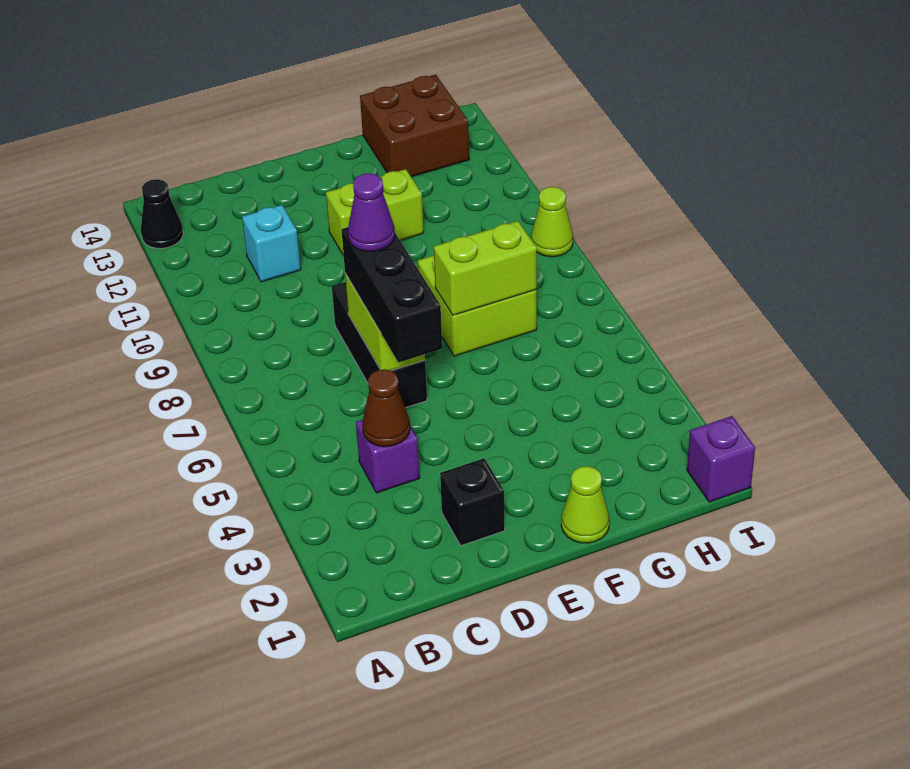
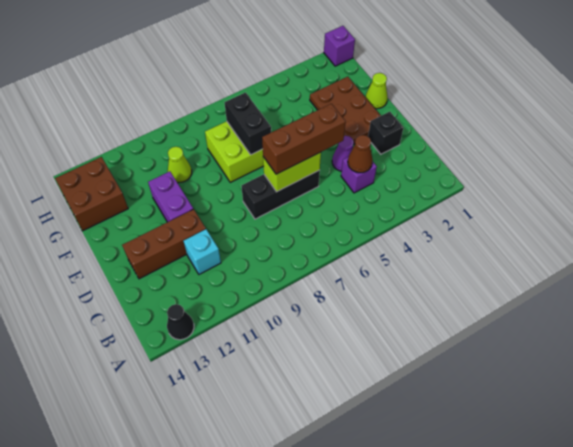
black brick D5:D7 level 3 -> brown brick D5:D7 level 3
purple cone D7 level 4 -> purple cone D4 level 1
none -> brown brick D11:D13 level 1
none -> brown plate E2:G3 level 1
lime brick E11:F11 level 1 -> purple brick E11:F11 level 1
lime brick F7:G7 level 2 -> black brick F7:G7 level 2
lime cone I9 level 1 -> lime cone G10 level 1

